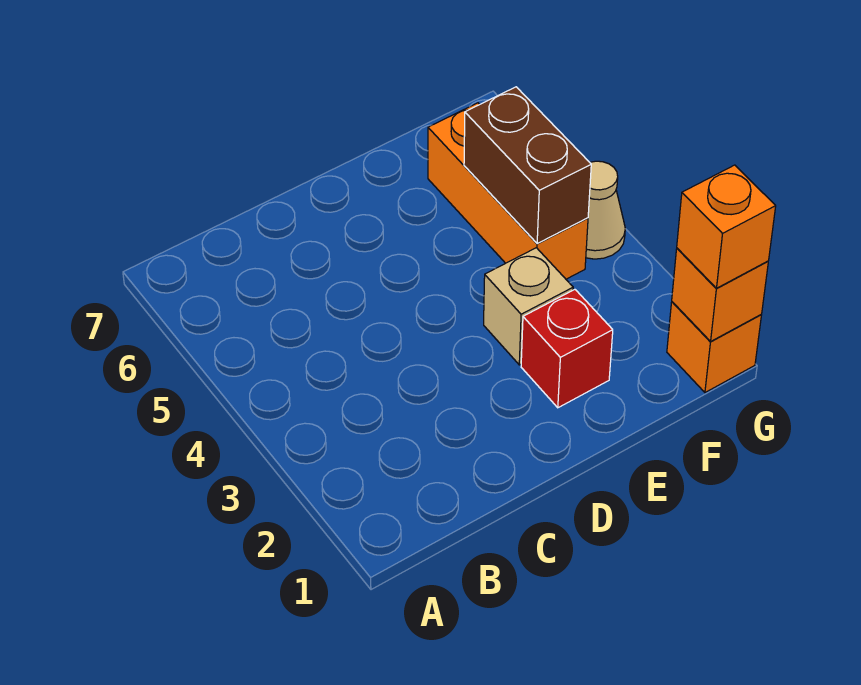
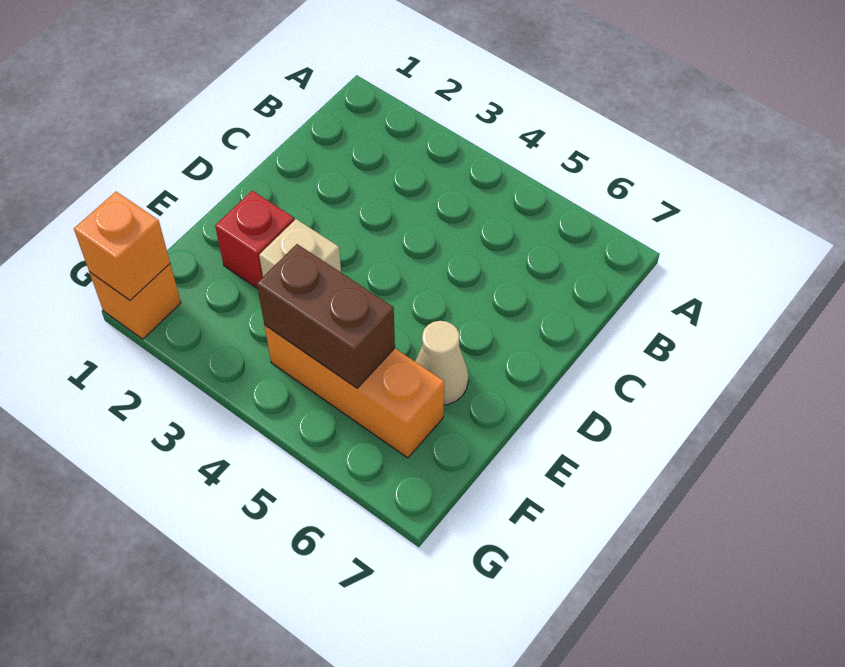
orange brick G1 level 3 -> none
tan cone G4 level 1 -> tan cone E6 level 1

